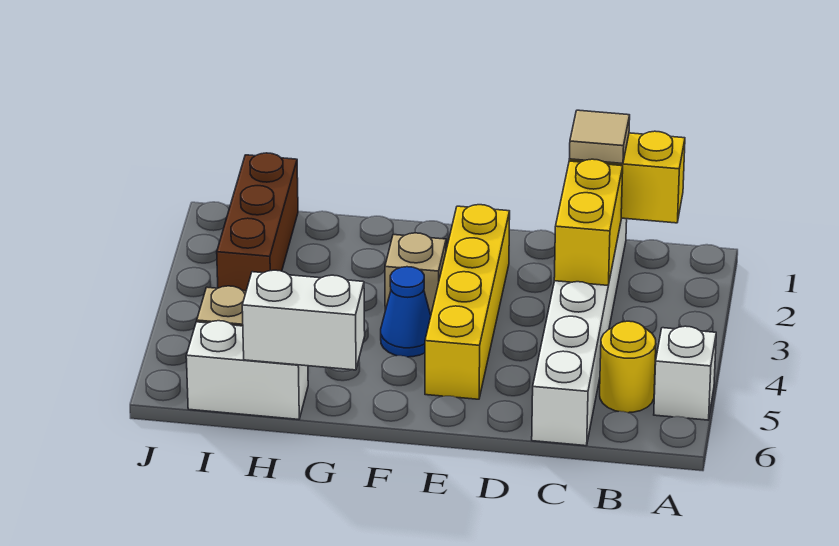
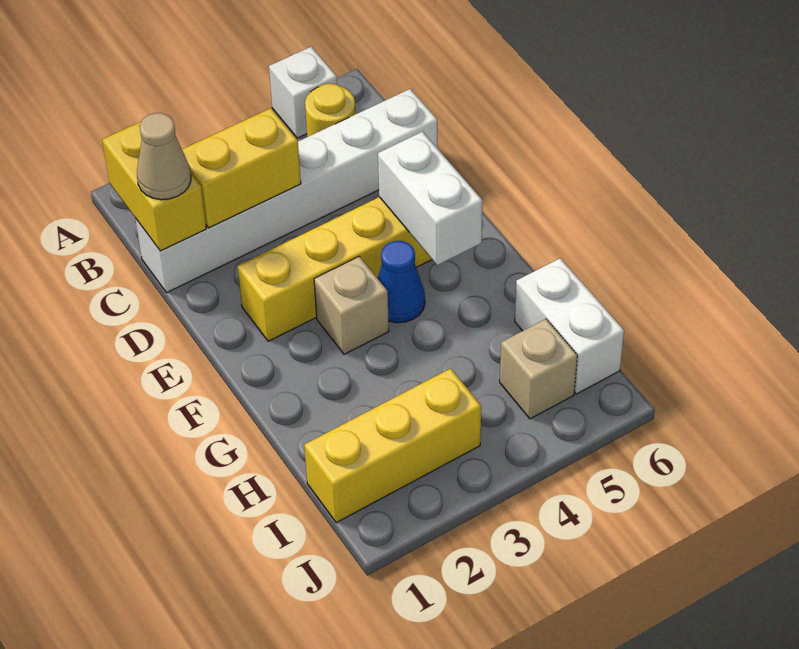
tan tile C1 level 3 -> tan cone C1 level 3
white brick G6:H6 level 2 -> white brick E5:F5 level 2
brown brick I1:I3 level 1 -> yellow brick I1:I3 level 1

